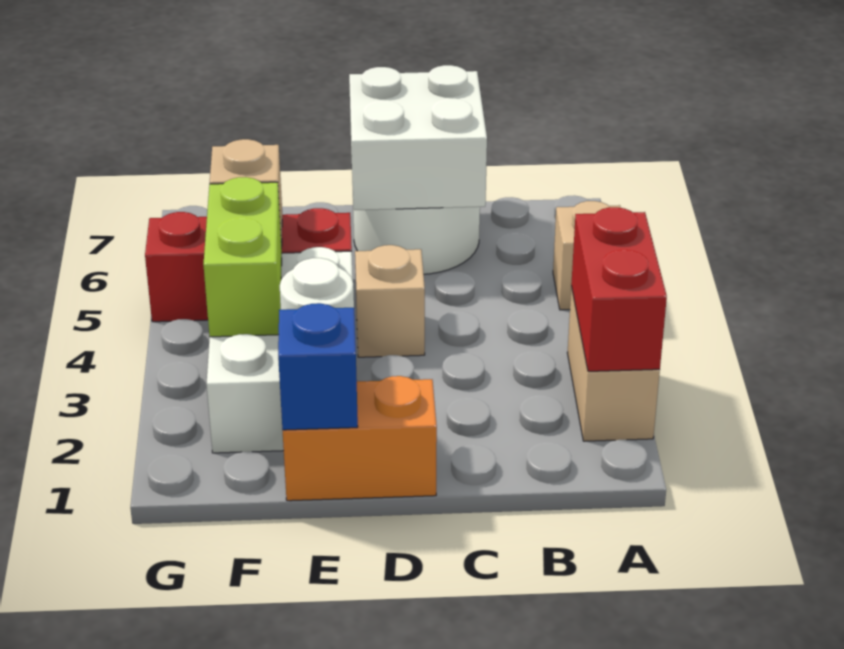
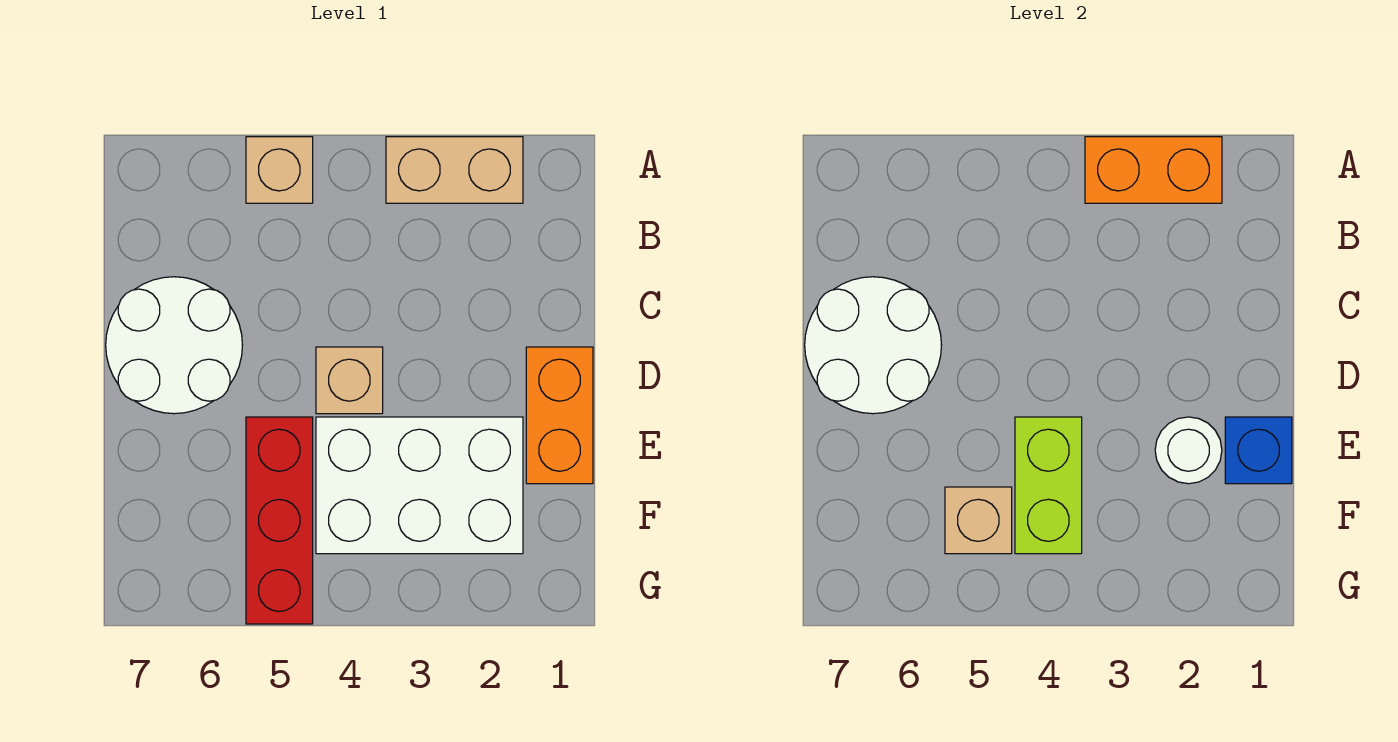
red brick A2:A3 level 2 -> orange brick A2:A3 level 2
white brick C6:D7 level 2 -> white round brick C6:D7 level 2
lime brick F3:F4 level 2 -> lime brick E4:F4 level 2

